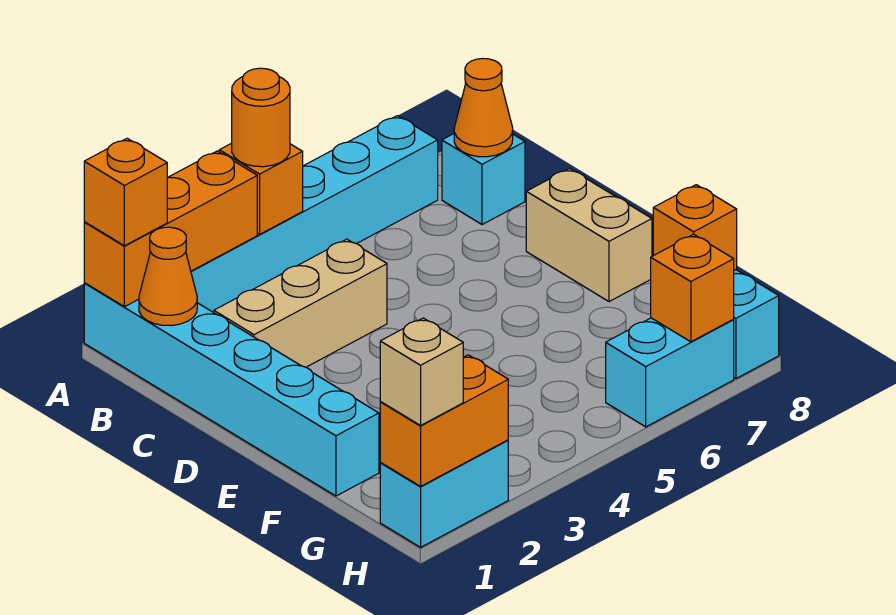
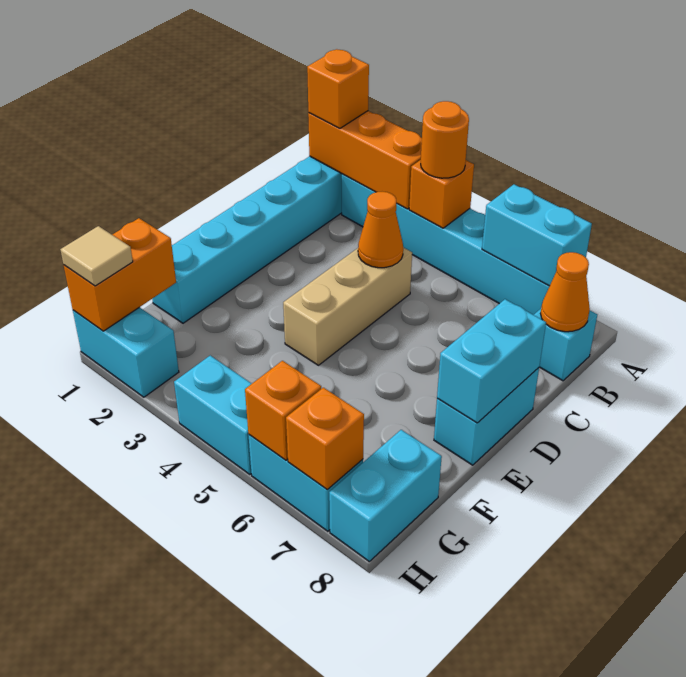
none -> cyan brick A6:A7 level 2
orange cone B1 level 2 -> orange cone C4 level 2
tan brick C2:C4 level 1 -> tan brick C4:E4 level 1
tan brick D8:E8 level 1 -> cyan brick D8:E8 level 1
none -> cyan brick D8:E8 level 2
orange brick G8 level 2 -> orange brick H6 level 2
orange brick H1:H2 level 2 -> orange brick G1:H1 level 2
tan brick H1 level 3 -> tan tile H1 level 3
none -> cyan brick H4:H5 level 1

